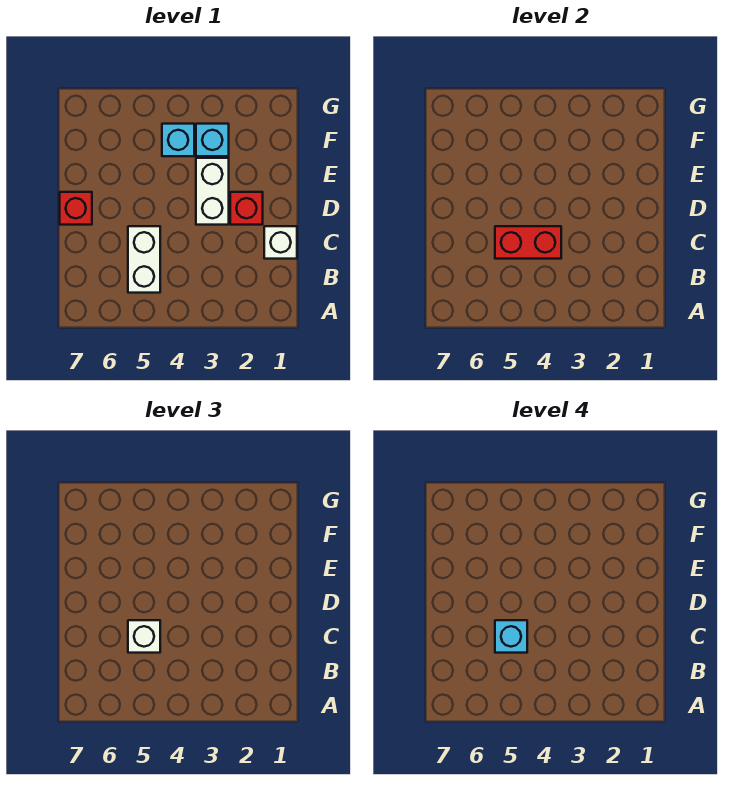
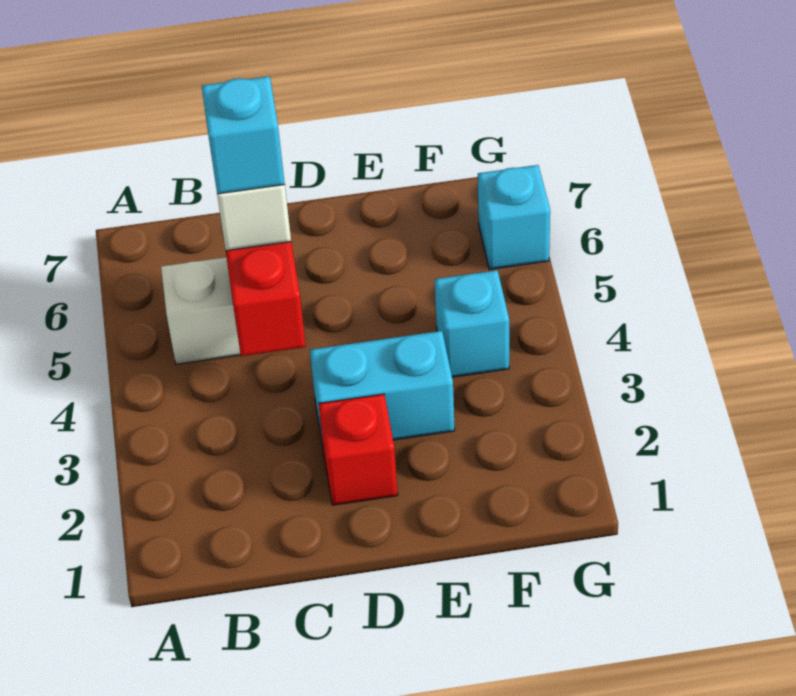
white brick C1 level 1 -> none
white brick D3:E3 level 1 -> cyan brick D3:E3 level 1
red brick D7 level 1 -> none
cyan brick F3 level 1 -> cyan brick G6 level 1

